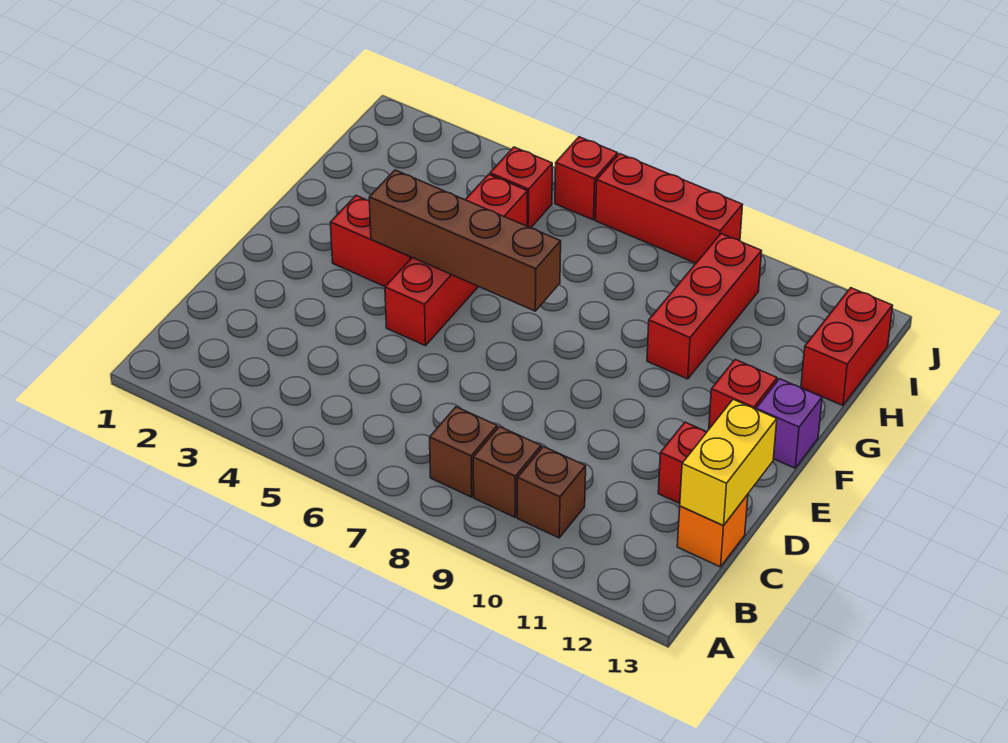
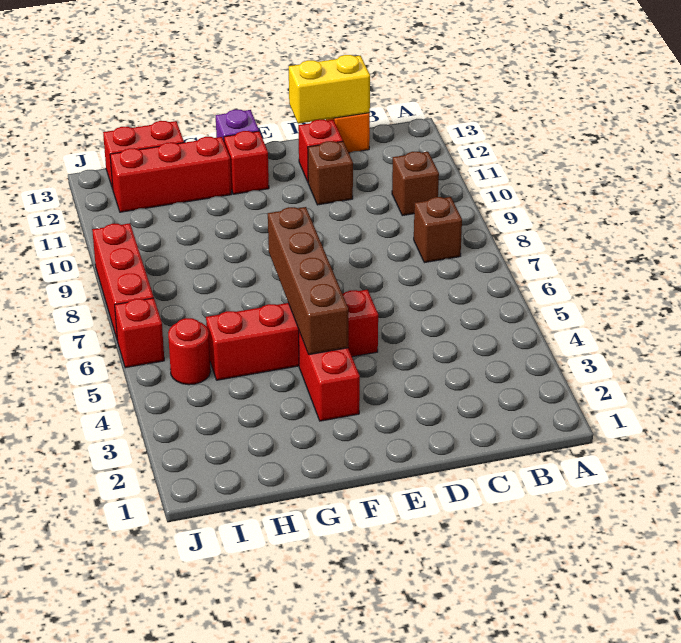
brown brick B9 level 1 -> brown brick D11 level 1
red brick G10:I10 level 1 -> red brick G12:I12 level 1
red brick I5 level 1 -> red round brick I5 level 1

